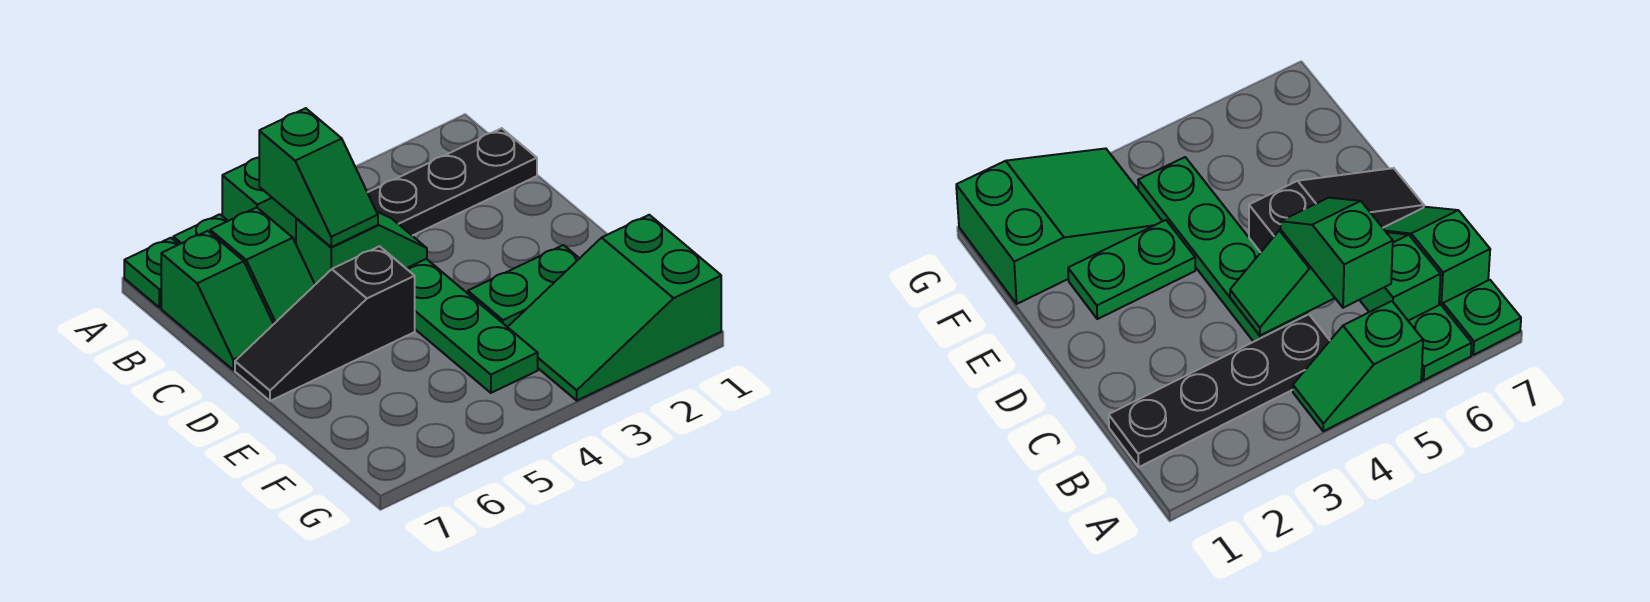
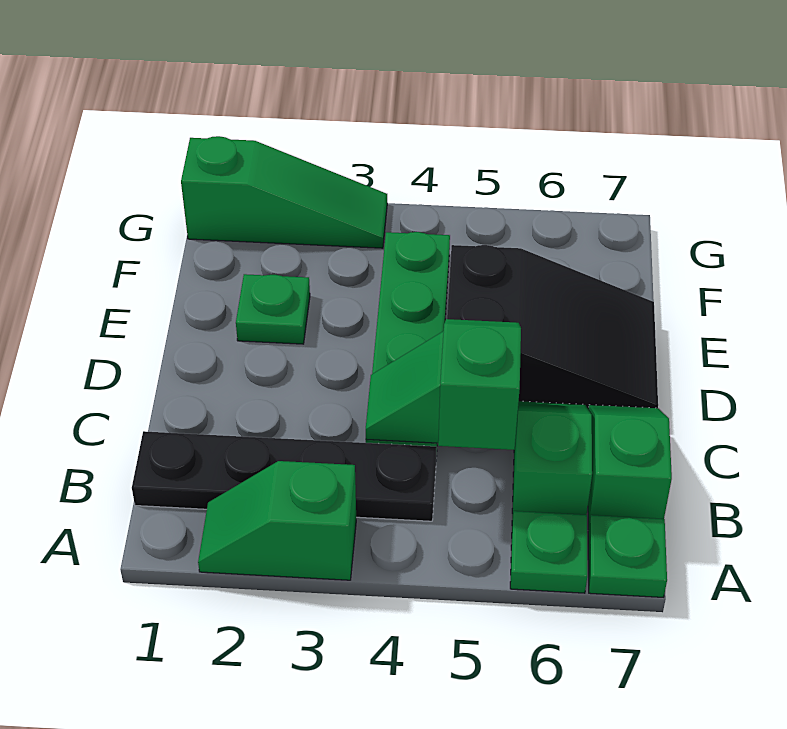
green slope A4:A5 level 1 top 5 -> green slope A2:A3 level 1 top 3
black slope D5:D7 level 1 top 5 -> black slope D5:E7 level 1 top 5
green plate E2:E3 level 1 -> green plate E2 level 1
green slope F1:G3 level 1 top 1 -> green slope G1:G3 level 1 top 1

